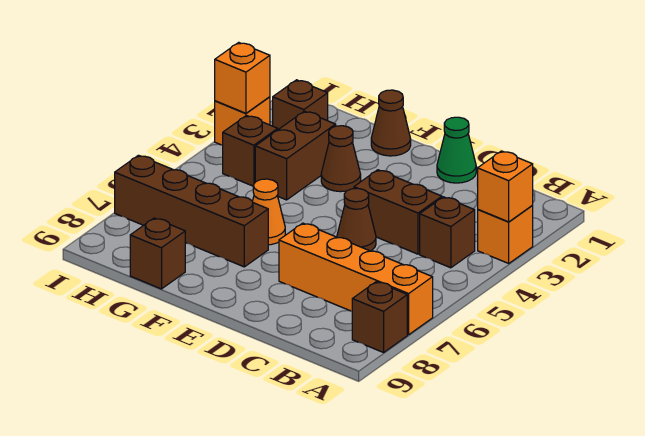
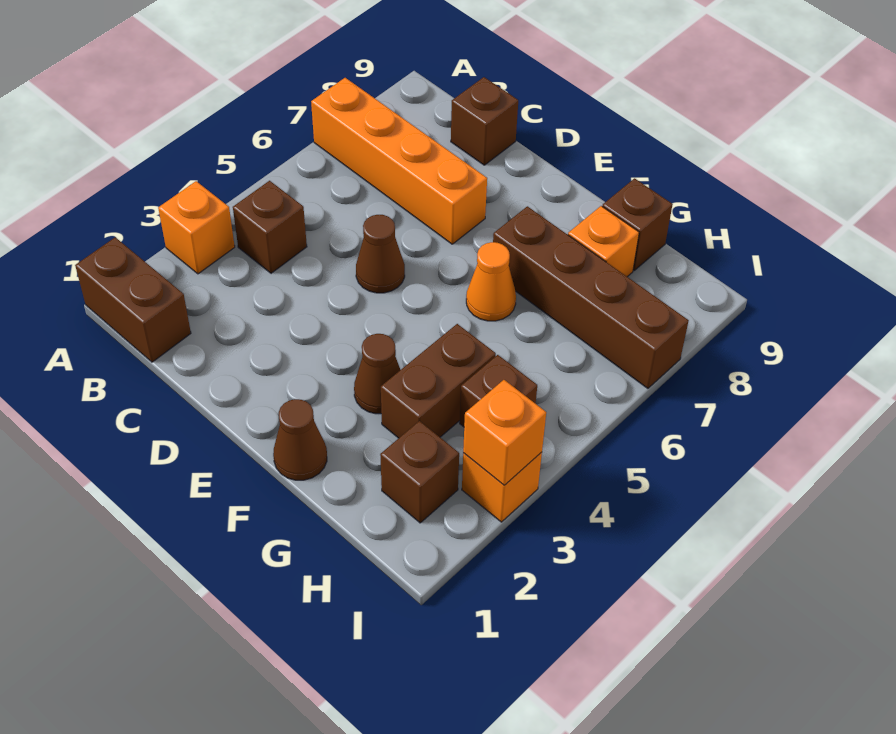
orange brick A3 level 2 -> orange brick G8 level 1
brown brick A8 level 1 -> brown brick C9 level 1
brown brick C4:D4 level 1 -> brown brick A1:B1 level 1
green cone D1 level 1 -> none

